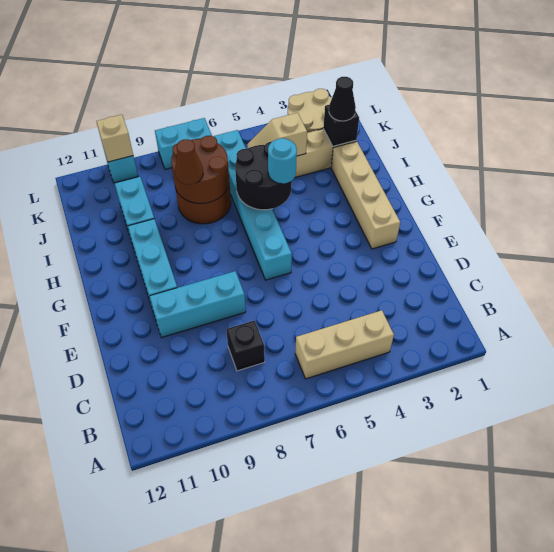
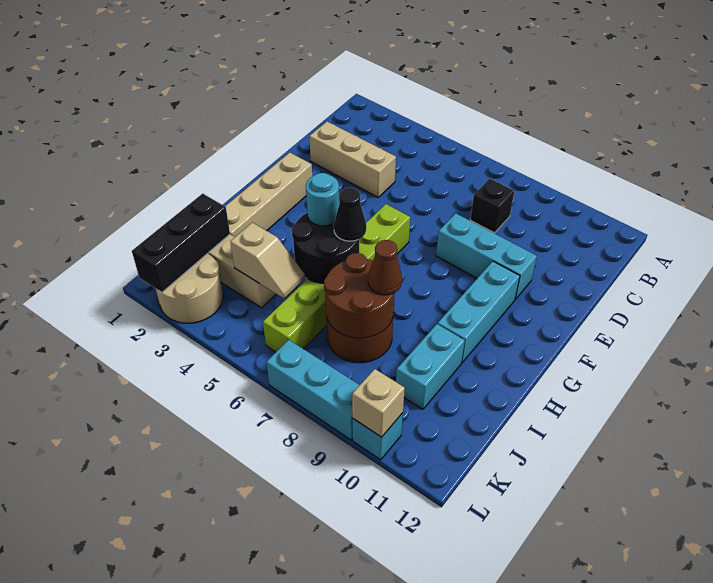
tan brick B4:B6 level 1 -> tan brick D2:D4 level 1
cyan brick F6:K6 level 1 -> lime brick F6:K6 level 1
black brick J2 level 2 -> black brick J2:L2 level 2
black cone J2 level 3 -> black cone H6 level 3
cyan brick L7:L8 level 1 -> cyan brick L7:L9 level 1

